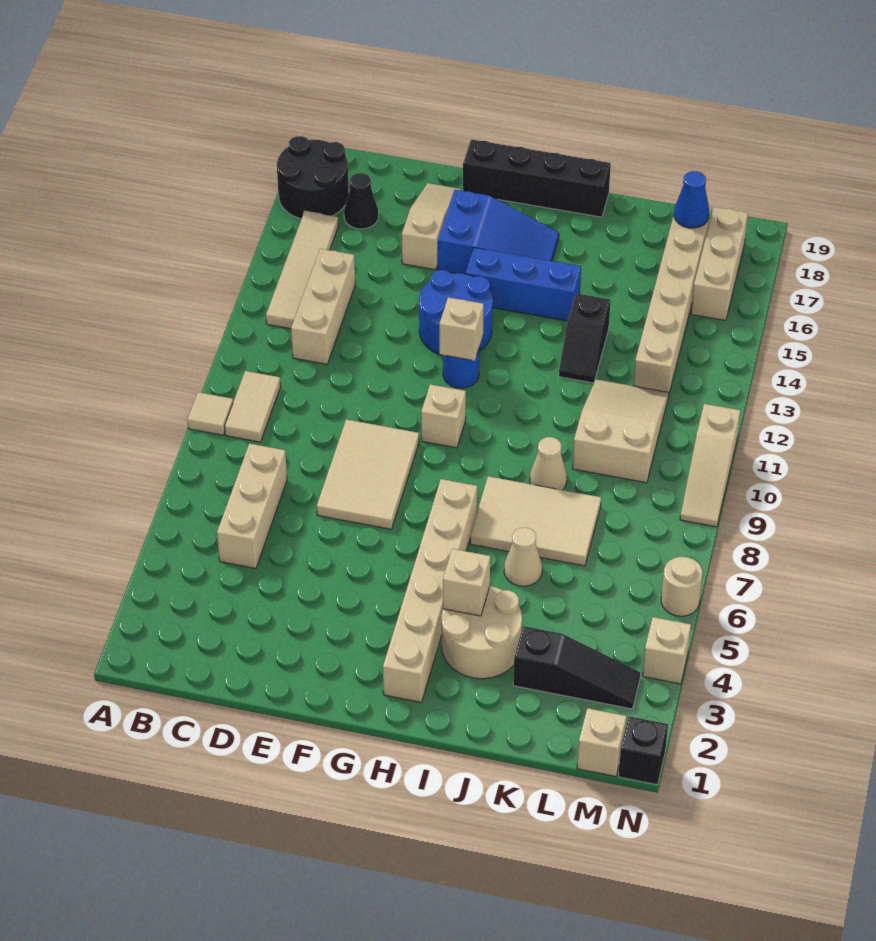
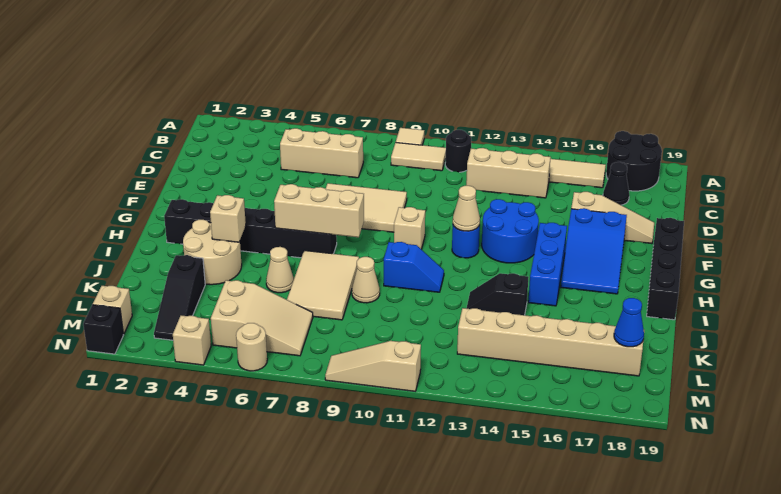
none -> black round brick B11 level 1
tan brick G12 level 2 -> tan cone G12 level 2
tan brick H2:H7 level 1 -> black brick H2:H7 level 1
none -> blue slope I10:I11 level 1 top 10
tan slope K10:L12 level 1 top 10 -> tan slope L5:M7 level 1 top 5
tan brick M16:M18 level 1 -> tan brick H6:H8 level 2

